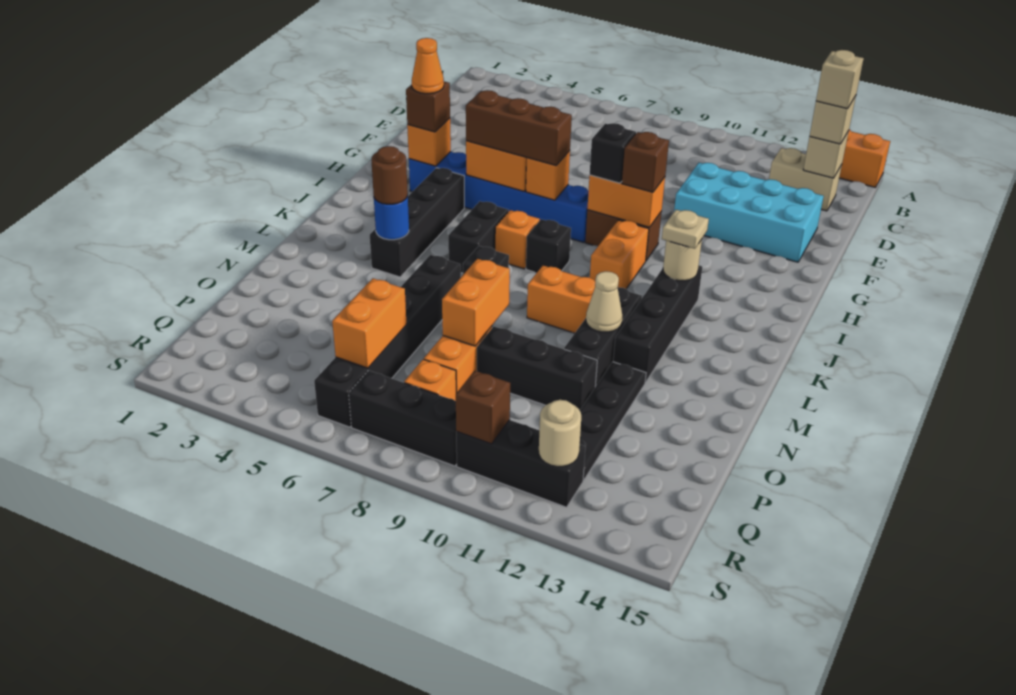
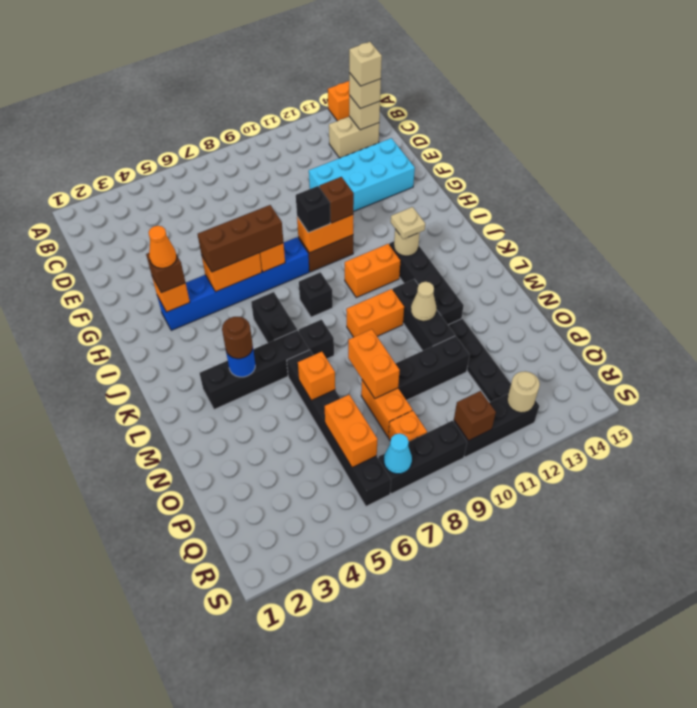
black brick I4:L4 level 1 -> black brick L3:L6 level 1
orange brick I10:J10 level 1 -> orange brick J10:J11 level 1
orange brick J7 level 1 -> orange brick N6 level 2
none -> cyan cone R7 level 2

